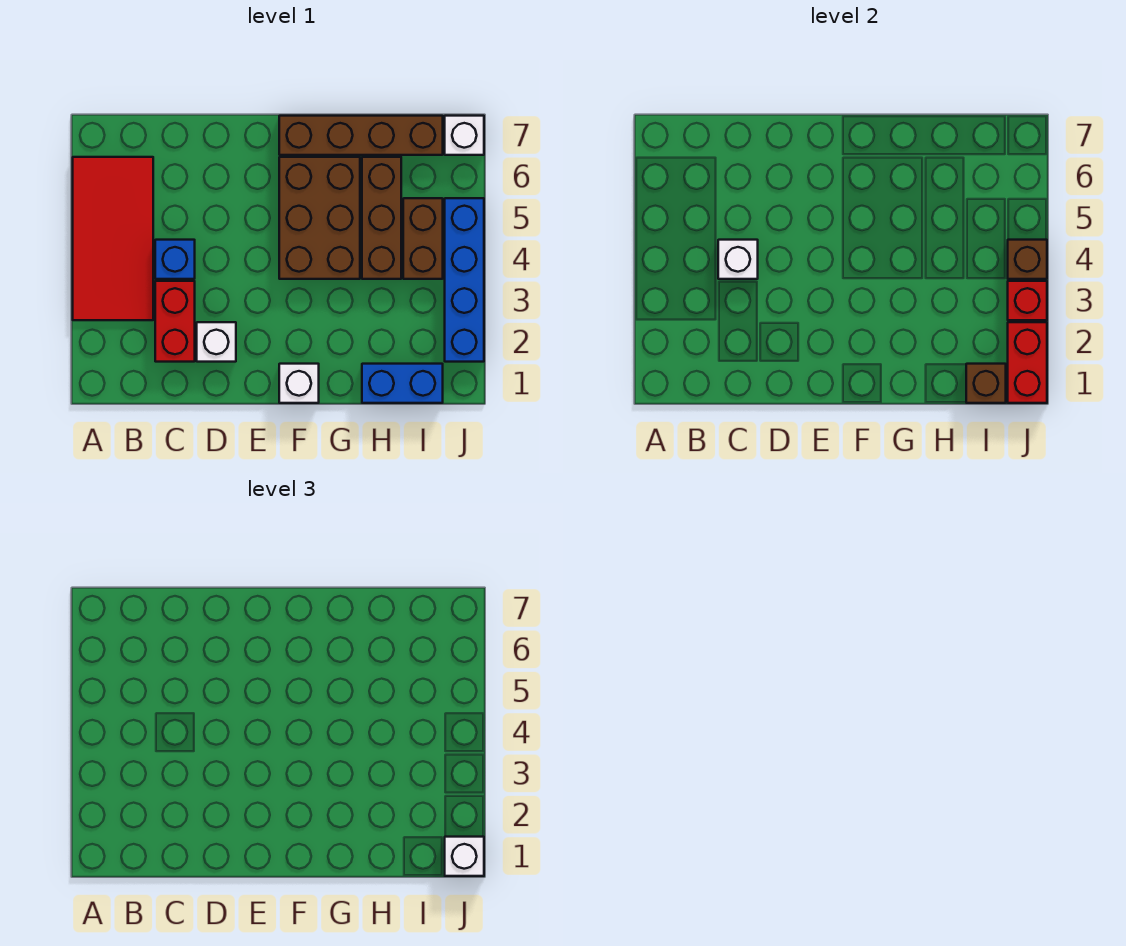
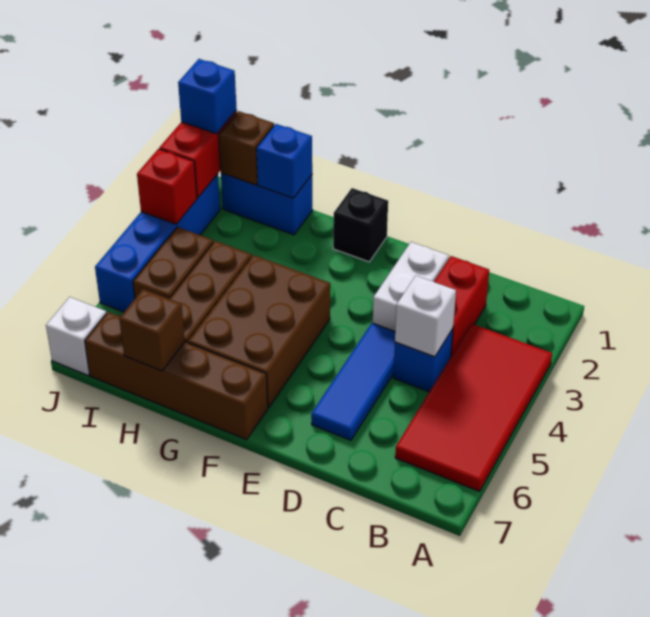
white brick D2 level 1 -> white brick D2:D3 level 1
none -> blue tile D4:D6 level 1
white brick F1 level 1 -> black brick F1 level 1
none -> blue brick H1 level 2
white brick J1 level 3 -> blue brick J1 level 3
brown brick J4 level 2 -> brown brick H7 level 2

